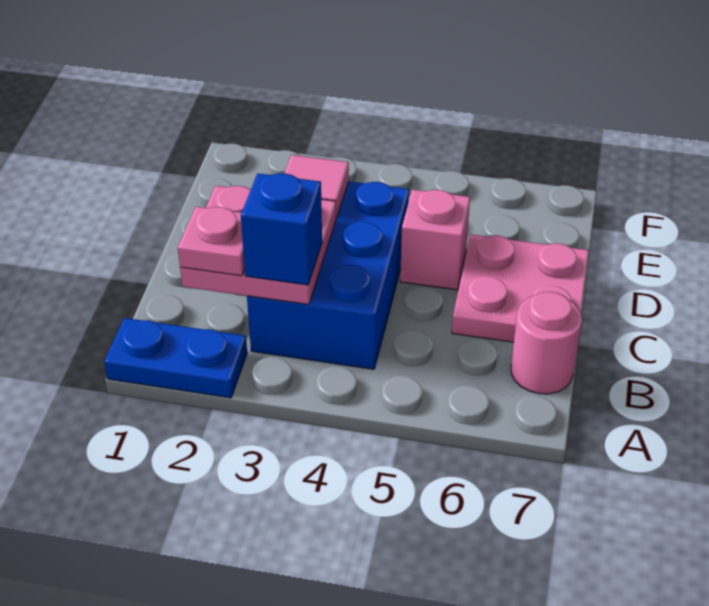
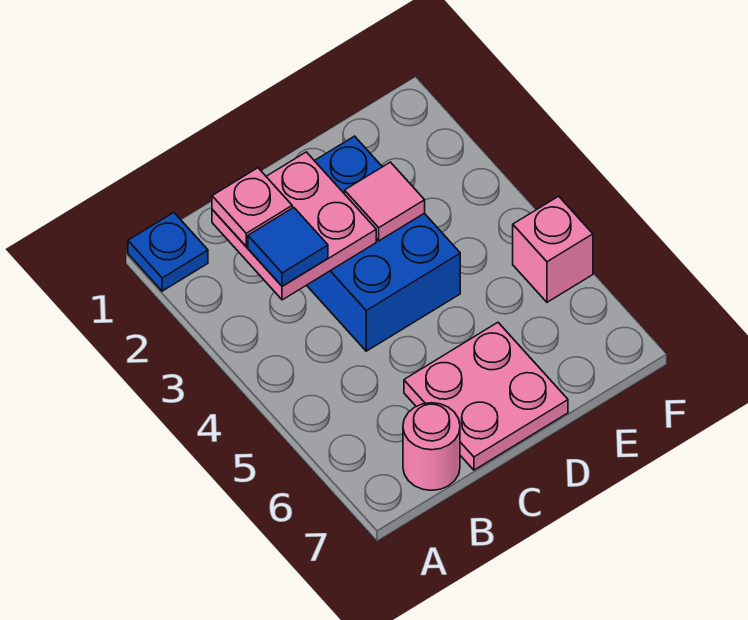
blue plate A1:A2 level 1 -> blue plate A1 level 1
blue brick B3:D4 level 1 -> blue brick C2:D4 level 1
blue brick B3 level 3 -> blue tile B3 level 3
pink brick D5 level 1 -> pink brick F5 level 1

